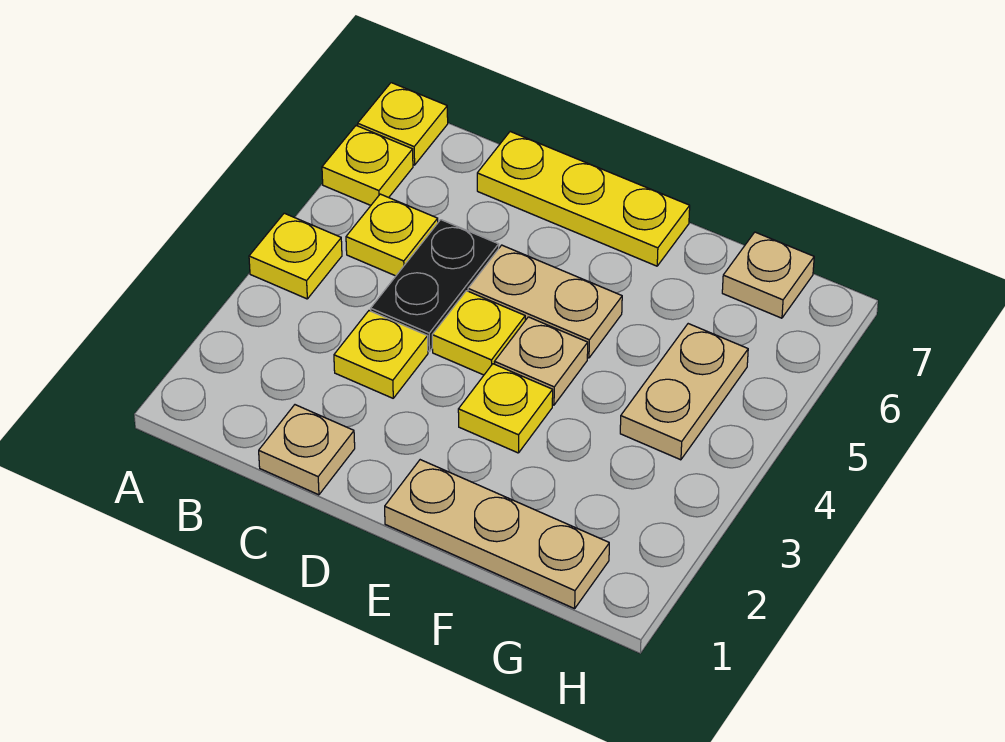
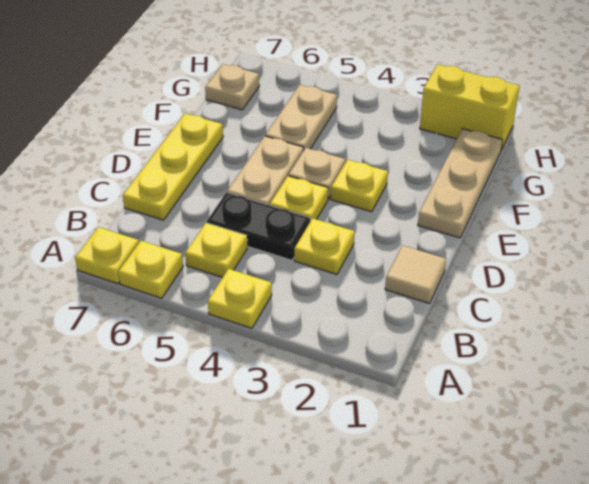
tan plate C1 level 1 -> tan tile C1 level 1
tan plate G4:G5 level 1 -> tan plate F5:G5 level 1
none -> yellow brick H1:H2 level 1

